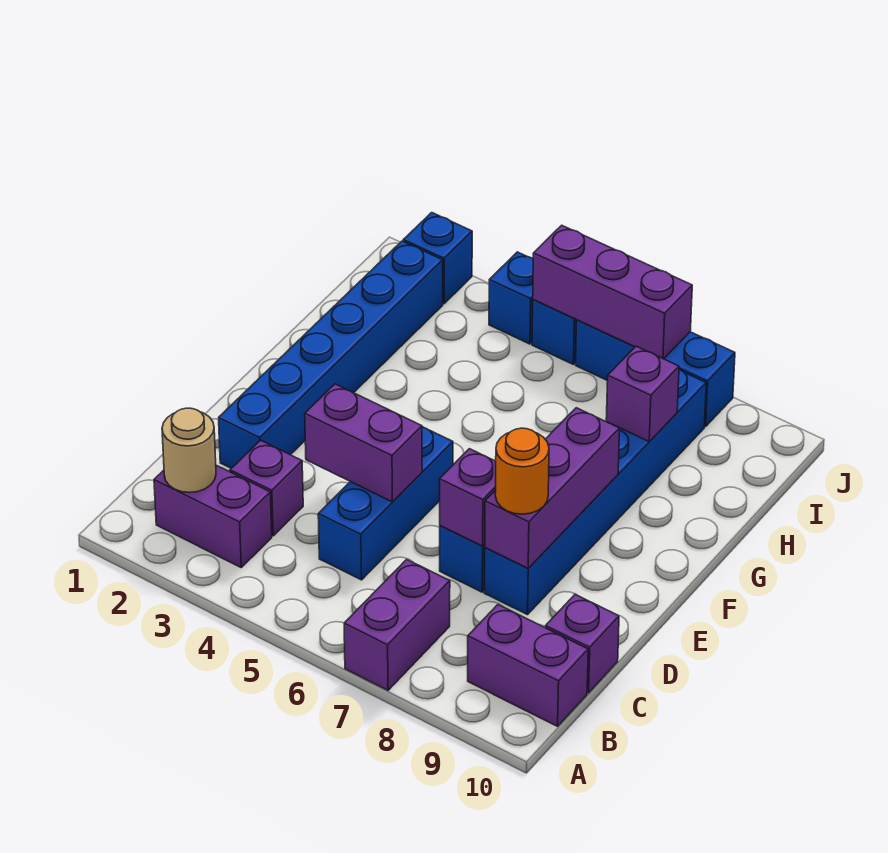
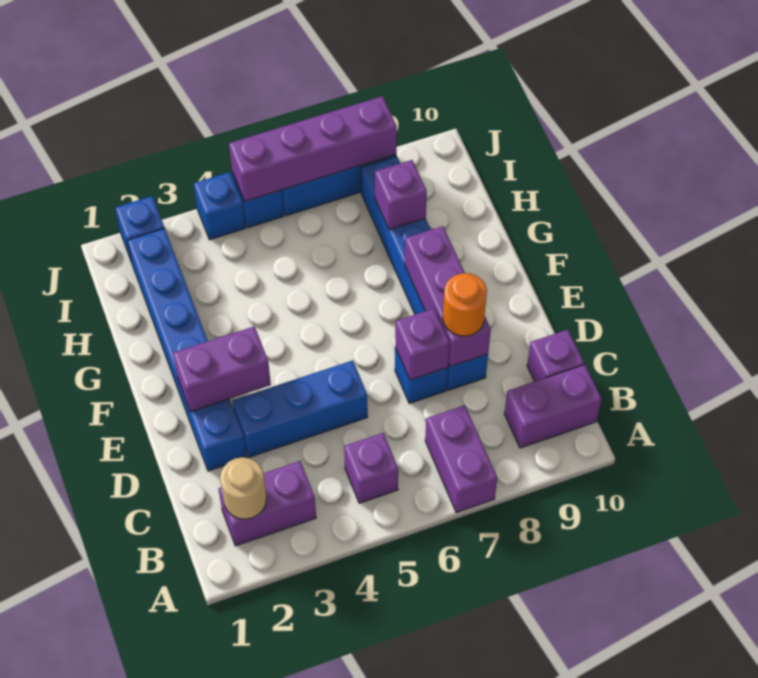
purple brick C3 level 1 -> purple brick B5 level 1
blue brick C5:E5 level 1 -> blue brick D3:D5 level 1
purple brick D4:D5 level 2 -> purple brick E2:E3 level 2
purple brick J5:J7 level 2 -> purple brick J5:J8 level 2

